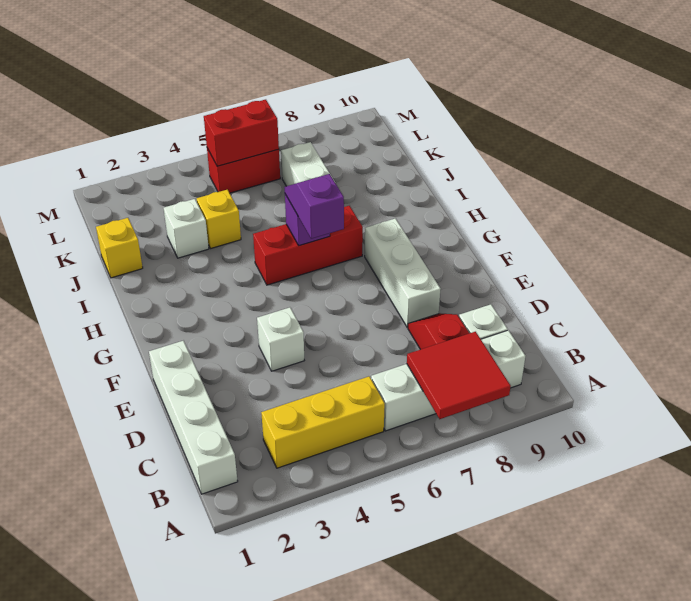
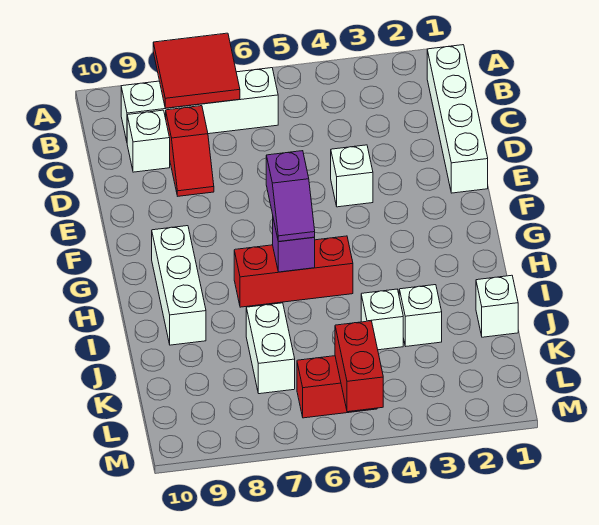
yellow brick B3:B5 level 1 -> none
white brick E8:G8 level 1 -> white brick G9:I9 level 1
yellow brick J1 level 1 -> white brick J1 level 1
yellow brick J4 level 1 -> white brick J4 level 1
red brick L5:L6 level 2 -> red brick L5:M5 level 2

